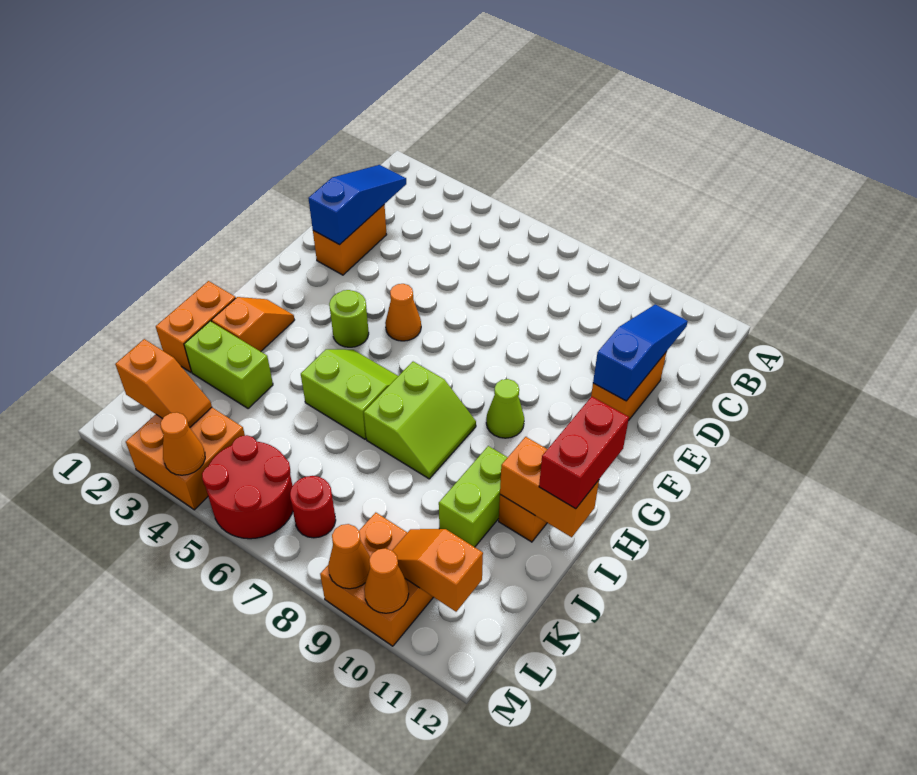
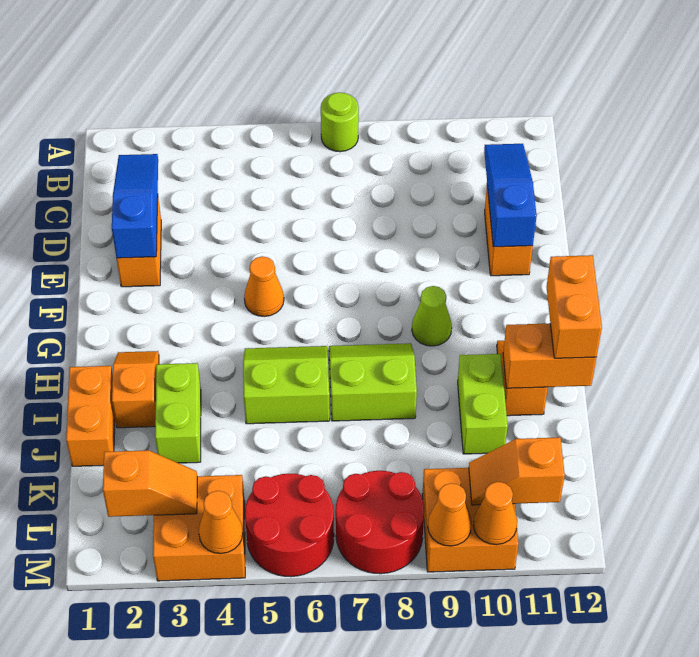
lime round brick G4 level 1 -> lime round brick A7 level 1
lime slope H7:I8 level 1 top 7 -> lime slope H7:I8 level 1 top I
red brick H12:I12 level 3 -> orange brick H12:I12 level 3
lime brick J2:J3 level 1 -> lime brick I3:J3 level 1
red round brick L7 level 1 -> red round brick L7:M8 level 1

